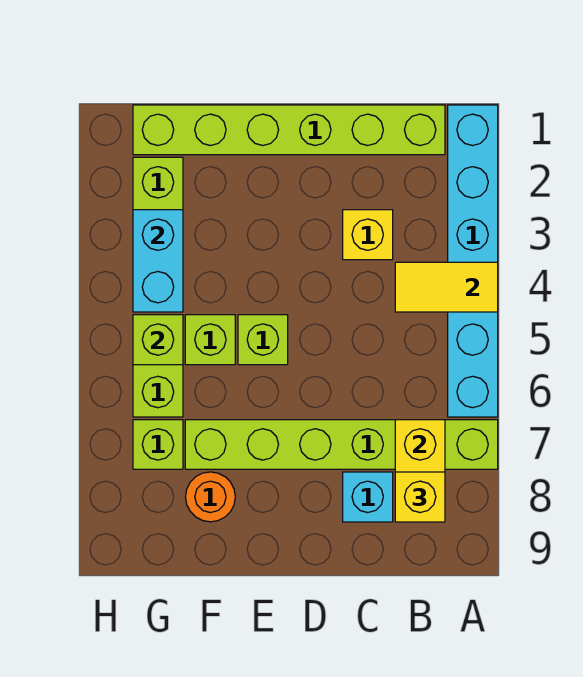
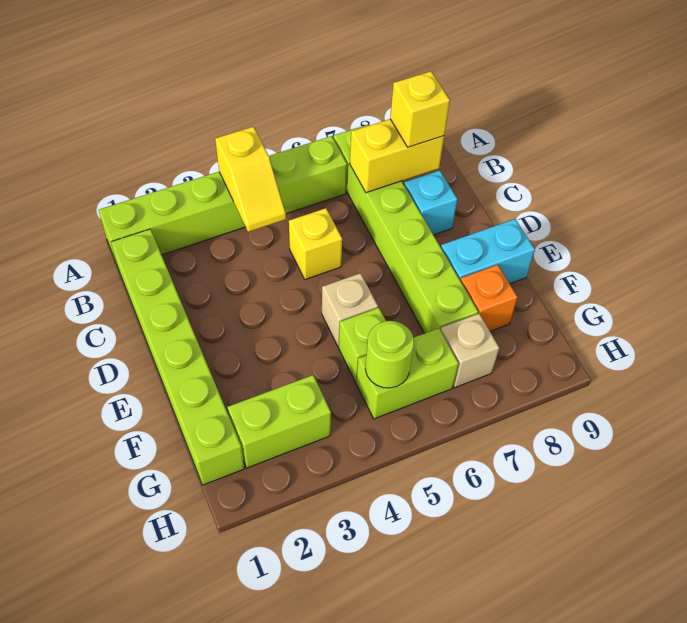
cyan brick A1:A6 level 1 -> lime brick A1:A6 level 1
yellow tile A4:B4 level 2 -> yellow slope A4:B4 level 2 top A
yellow brick C3 level 1 -> yellow brick C5 level 1
lime brick E5 level 1 -> tan brick E5 level 1
orange round brick F8 level 1 -> orange brick F8 level 1
cyan brick G3:G4 level 2 -> cyan brick E8:E9 level 1
lime brick G5 level 2 -> lime round brick G5 level 2
lime brick G7 level 1 -> tan brick G7 level 1

